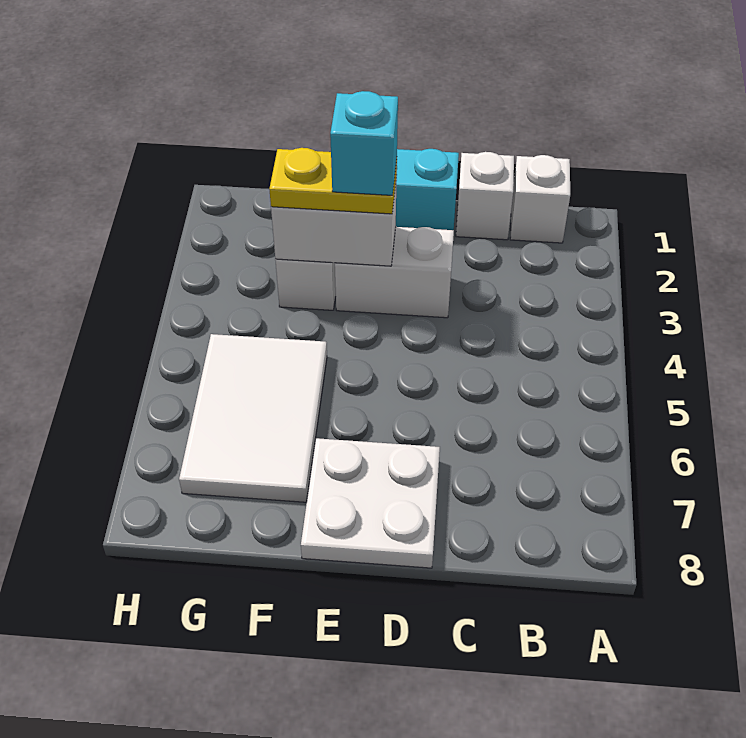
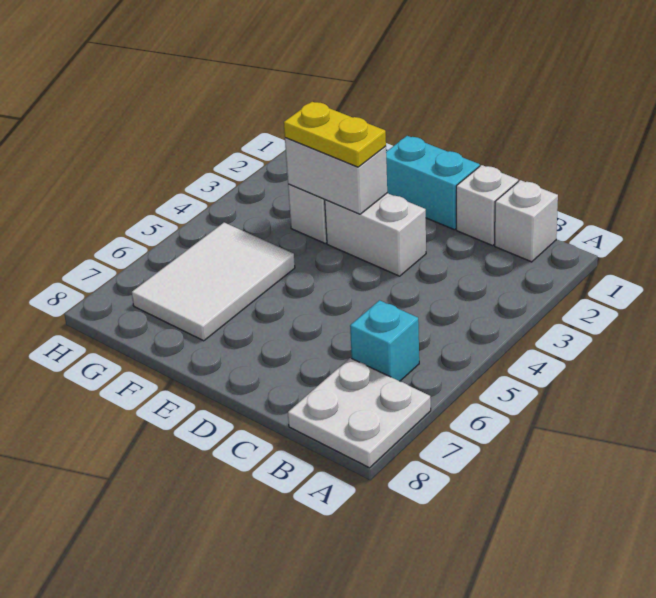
white plate D7:E8 level 1 -> white plate A7:B8 level 1
cyan brick E3 level 4 -> cyan brick B6 level 1

